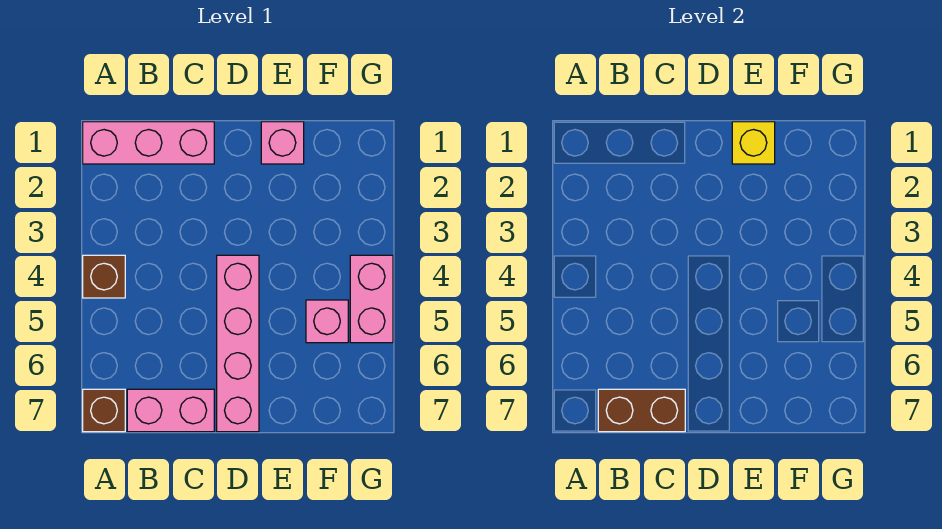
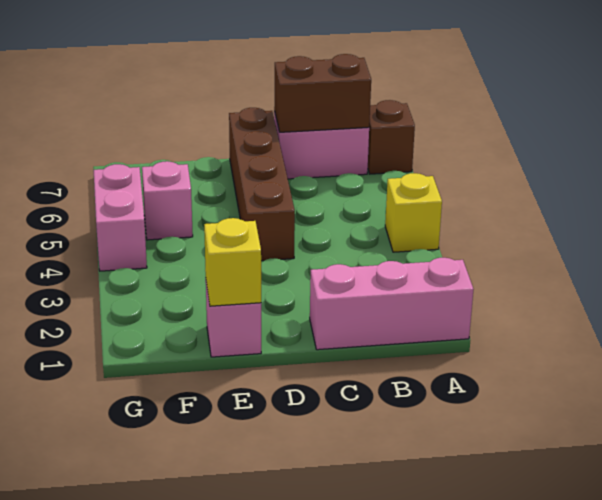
brown brick A4 level 1 -> yellow brick A4 level 1
pink brick D4:D7 level 1 -> brown brick D4:D7 level 1

